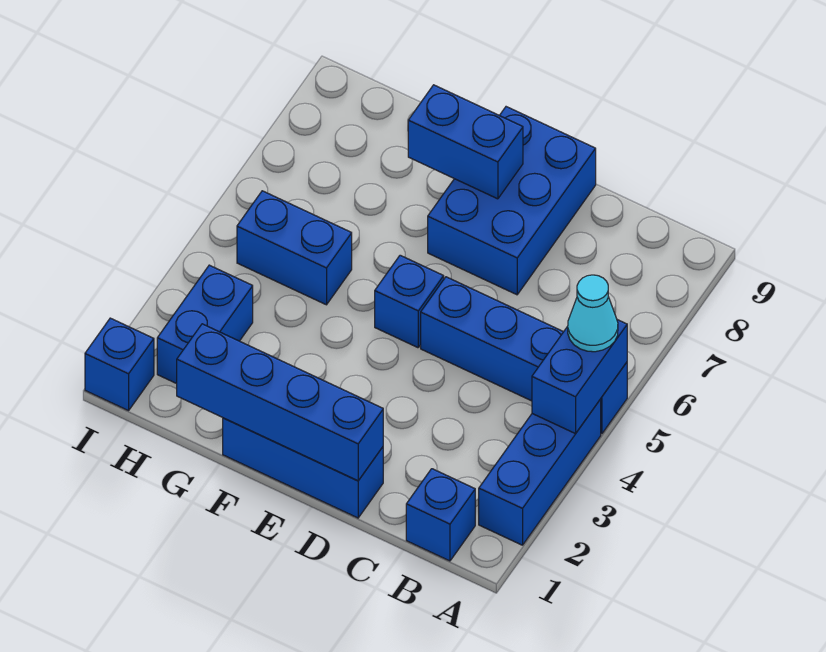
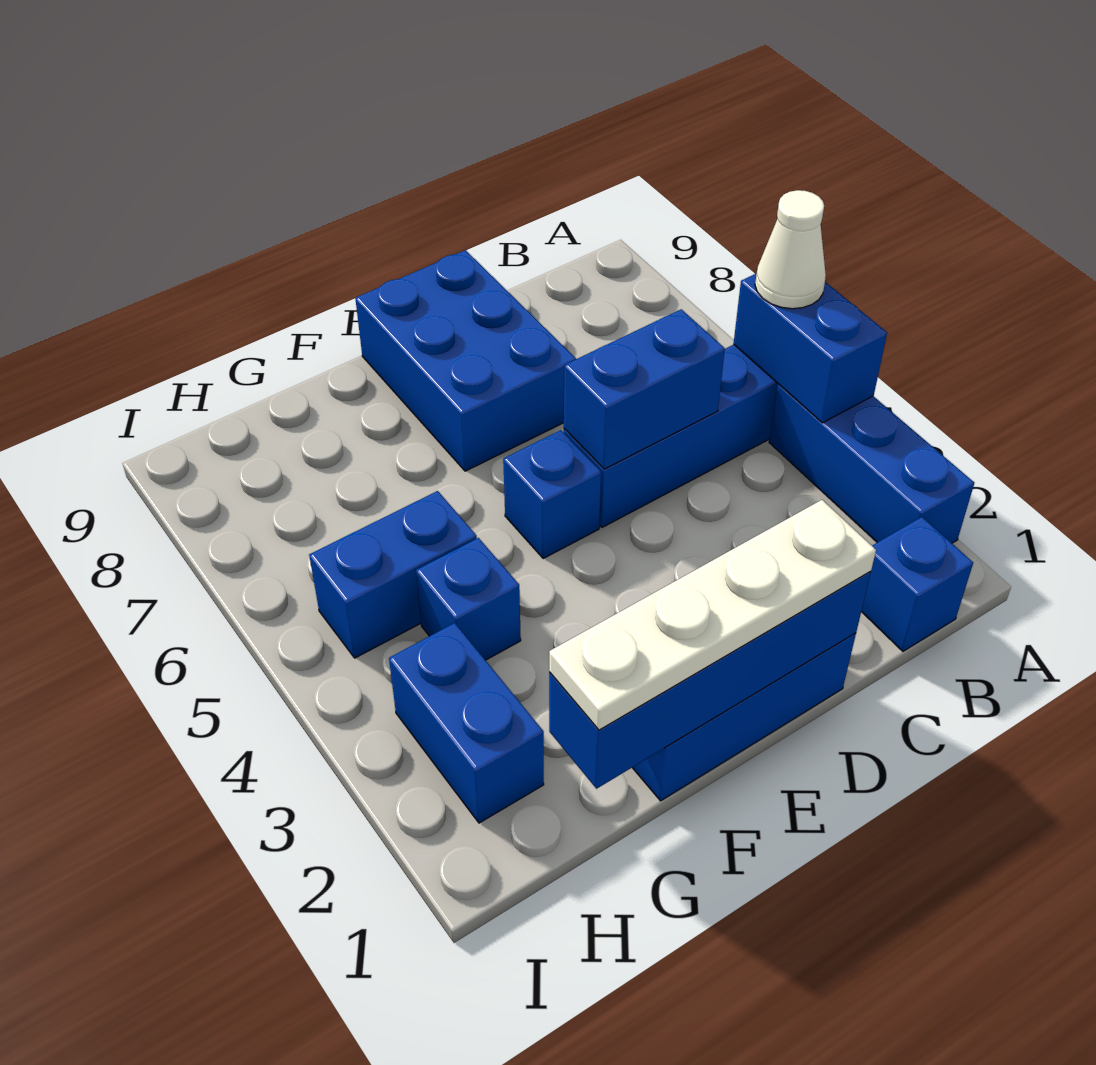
cyan cone A5 level 3 -> white cone A5 level 3
none -> white plate D1:G1 level 3
blue brick E8:F8 level 2 -> blue brick C5:D5 level 2
blue brick I1 level 1 -> blue brick G4 level 1

